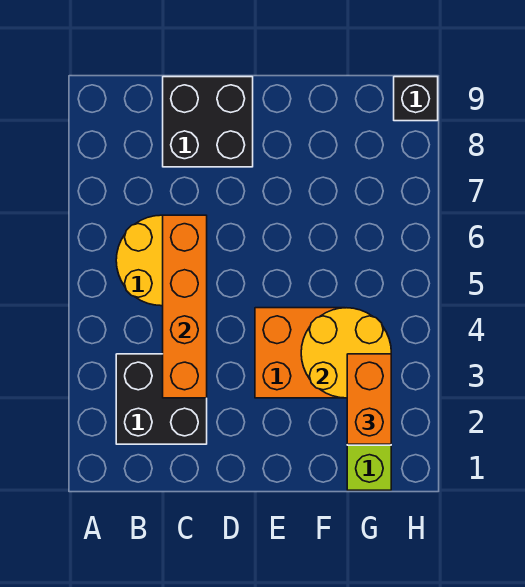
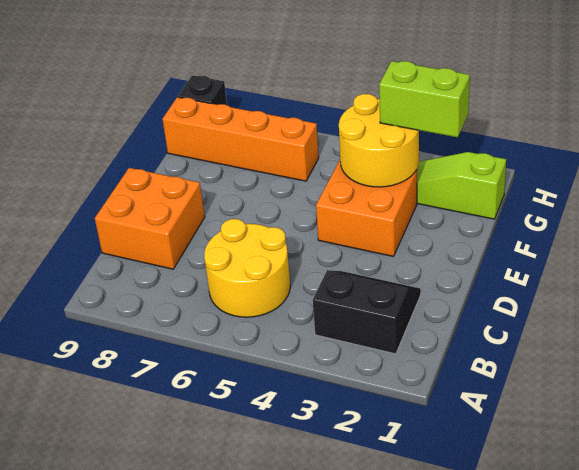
black brick B2:C3 level 1 -> black slope B2:C3 level 1 top B
orange brick C3:C6 level 2 -> orange brick G6:G9 level 1
black brick C8:D9 level 1 -> orange brick C8:D9 level 1
orange brick G2:G3 level 3 -> lime brick G2:G3 level 3

